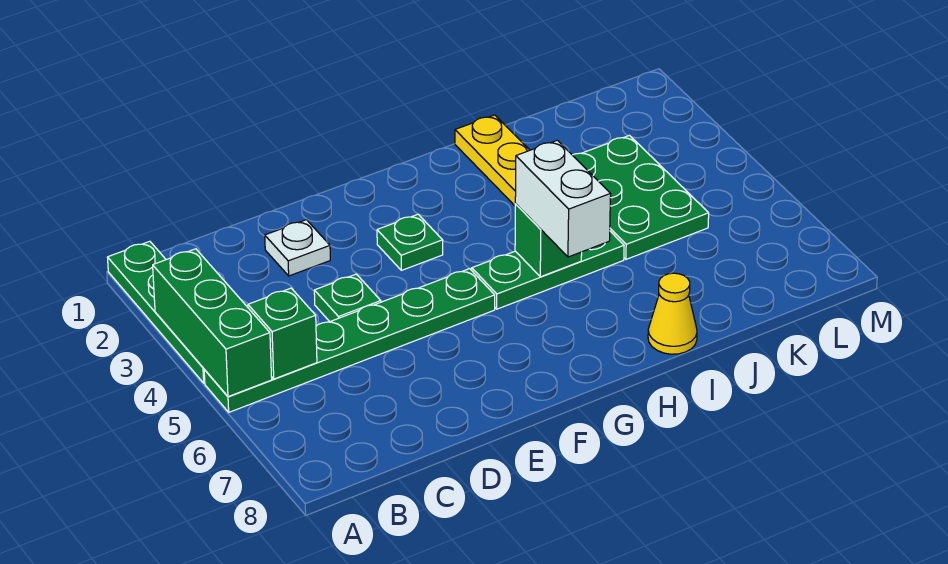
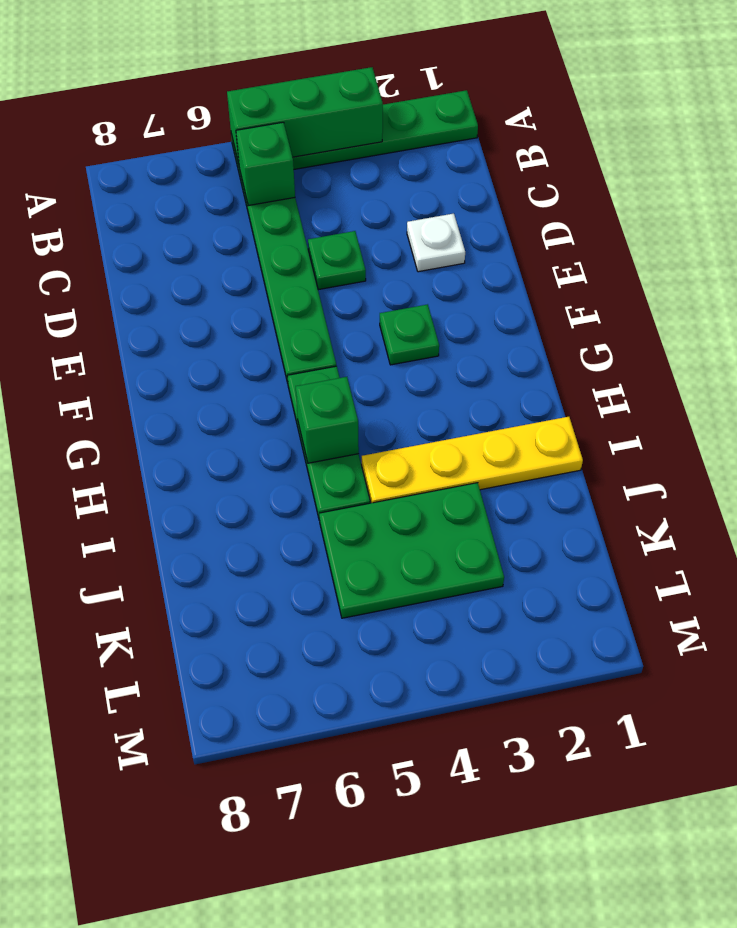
white brick H5:H6 level 3 -> none
yellow cone I8 level 1 -> none

